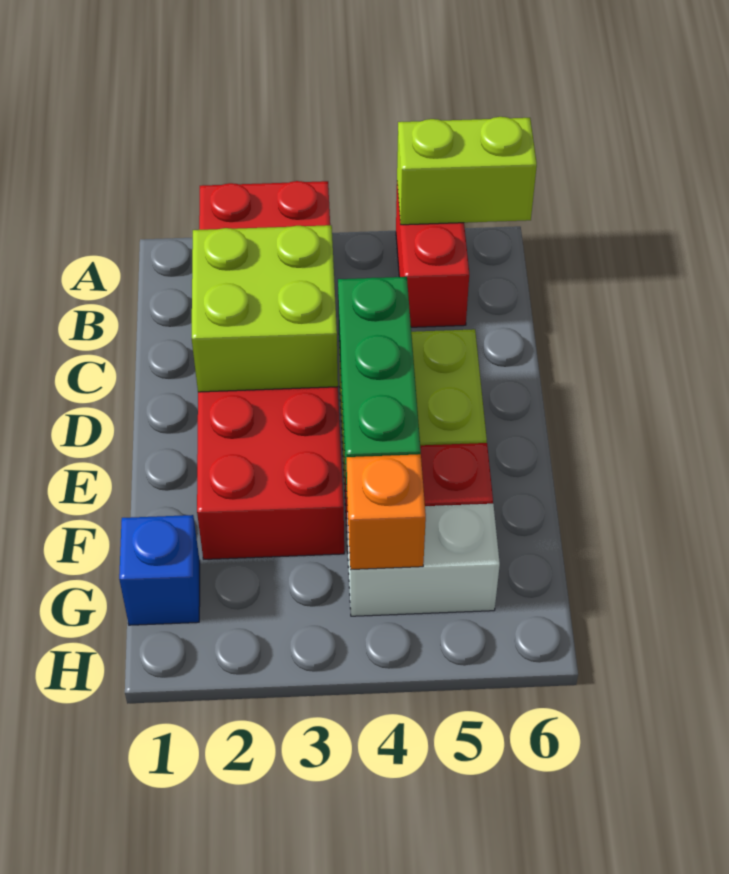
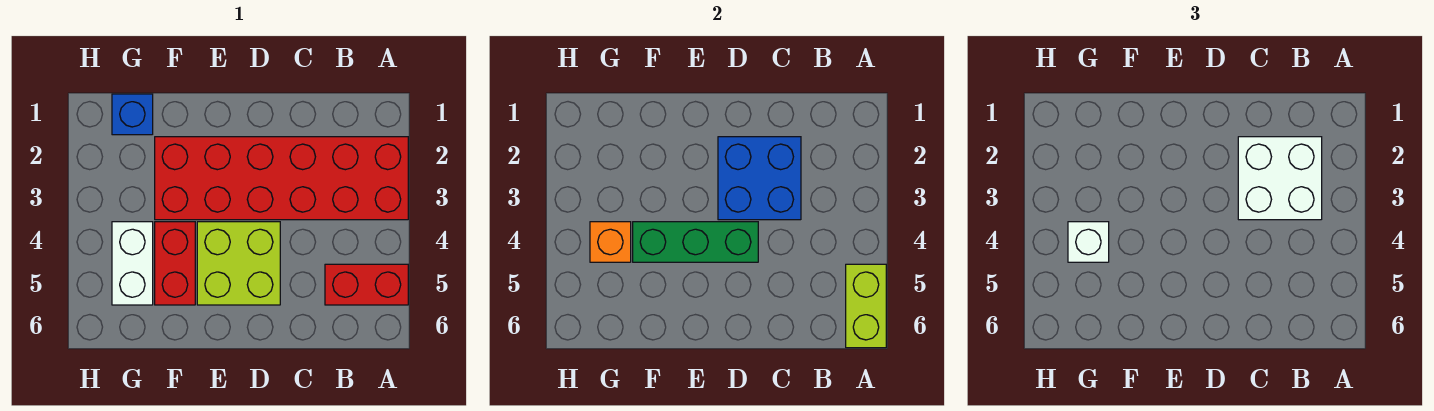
none -> white brick B2:C3 level 3
lime brick C2:D3 level 2 -> blue brick C2:D3 level 2
none -> white brick G4 level 3

